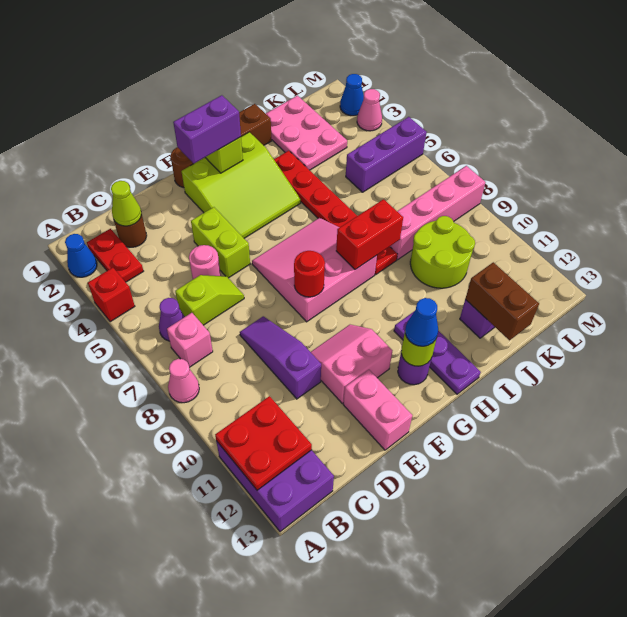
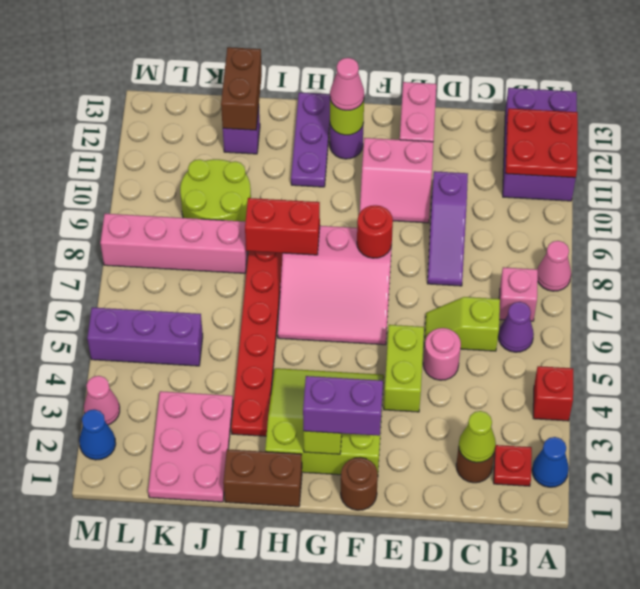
red plate B2:B3 level 1 -> red plate B2 level 1
blue cone G12 level 3 -> pink cone G12 level 3

